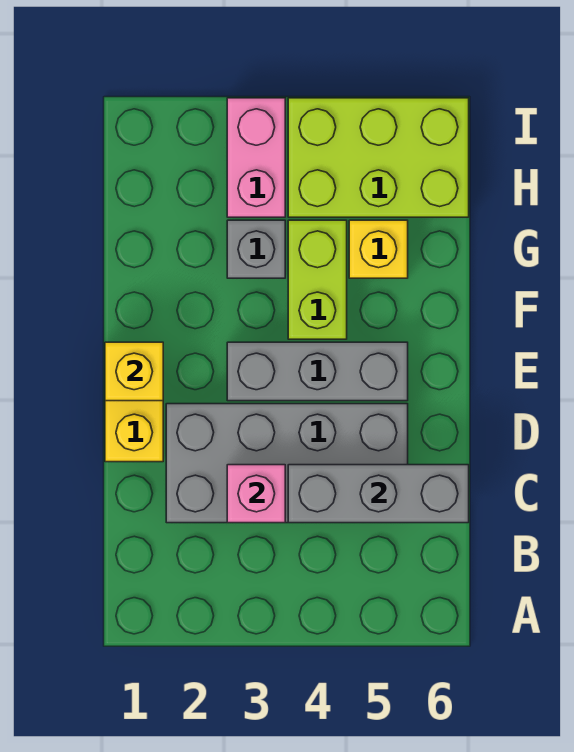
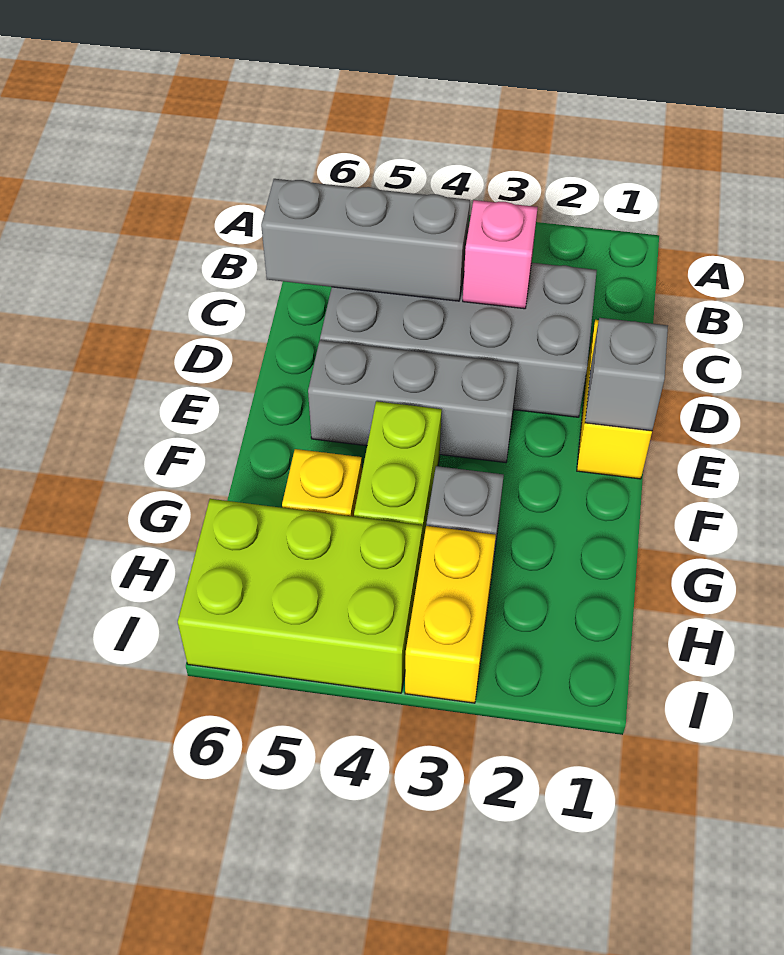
yellow brick E1 level 2 -> grey brick E1 level 2
pink brick H3:I3 level 1 -> yellow brick H3:I3 level 1

